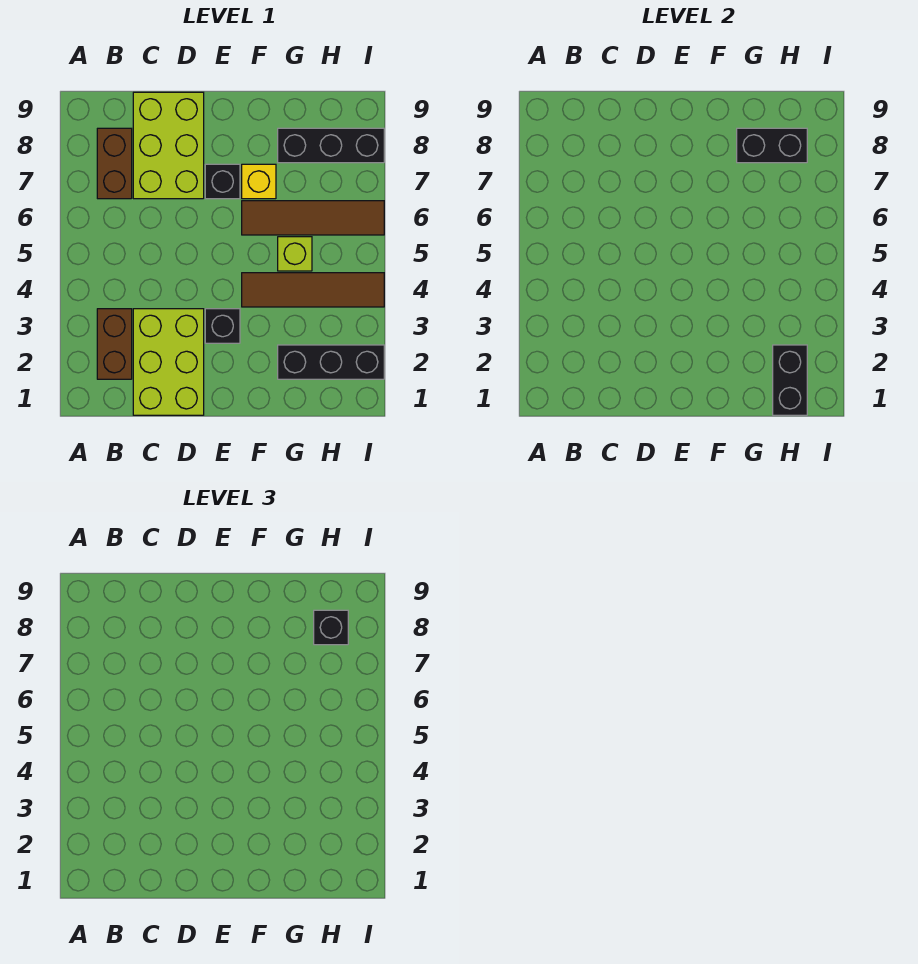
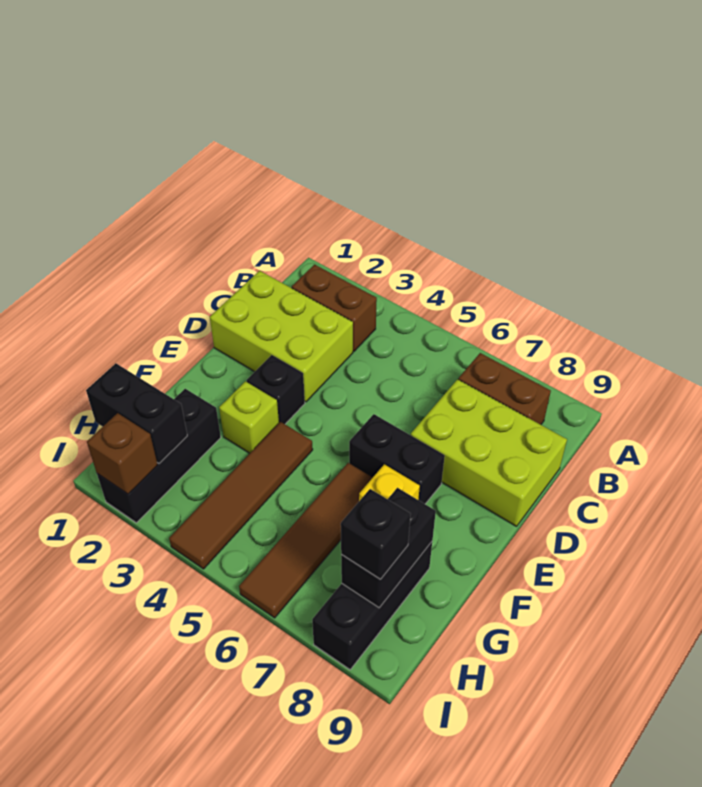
black brick E7 level 1 -> black brick E6:E7 level 1
lime brick G5 level 1 -> lime brick F3 level 1
none -> brown brick I2 level 2

